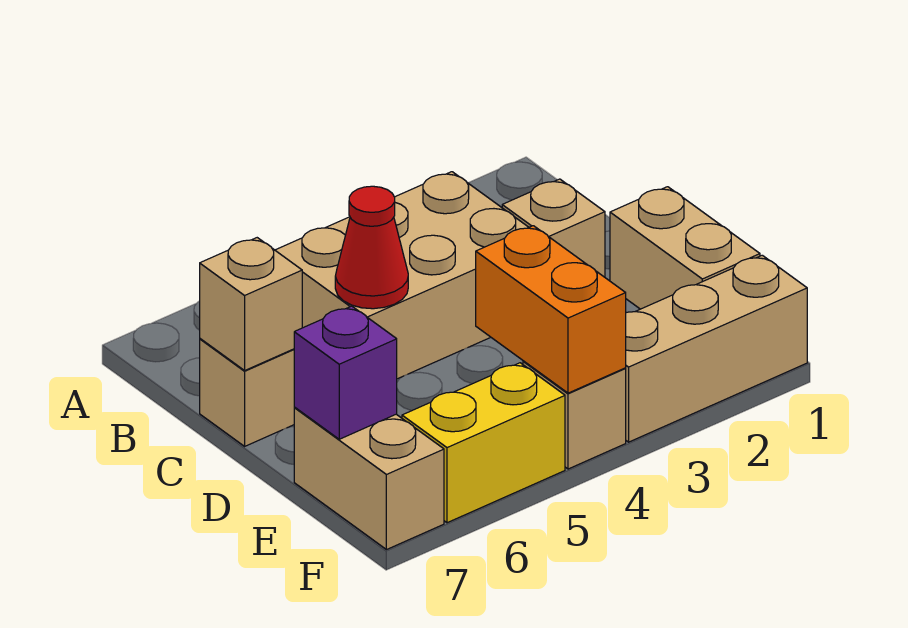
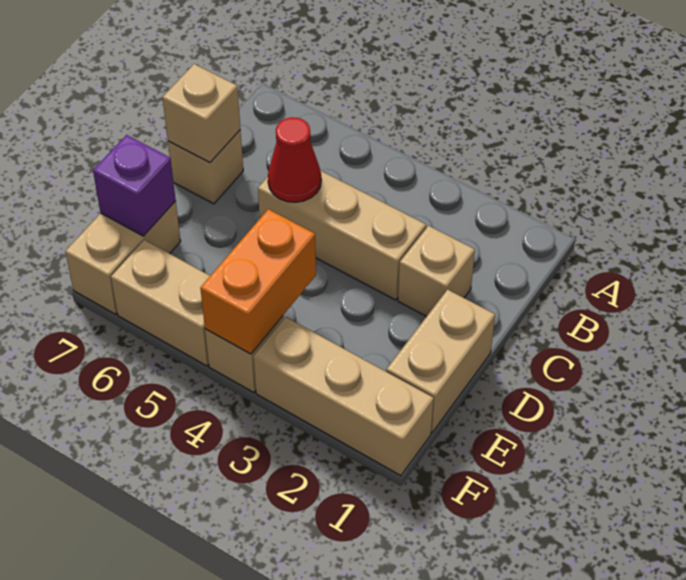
tan brick B3:C5 level 1 -> tan brick C3:C5 level 1
yellow brick F5:F6 level 1 -> tan brick F5:F6 level 1

